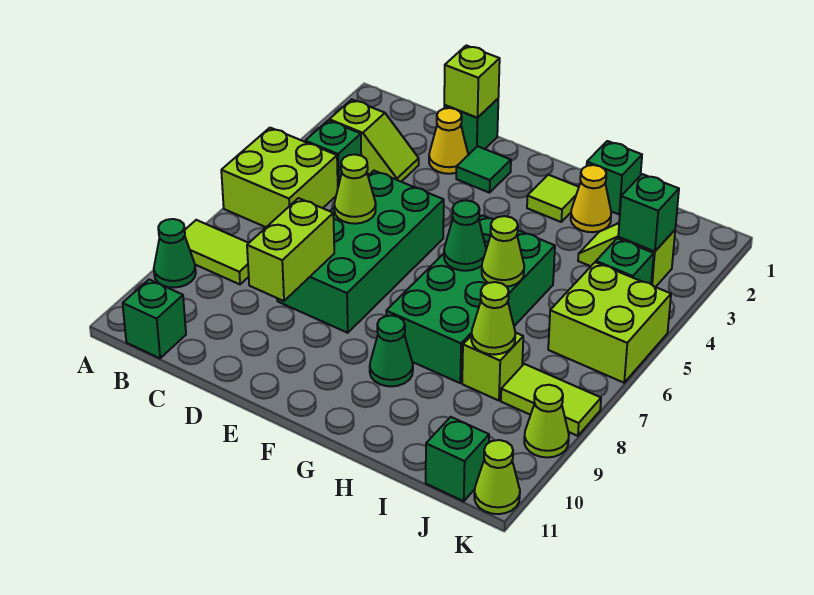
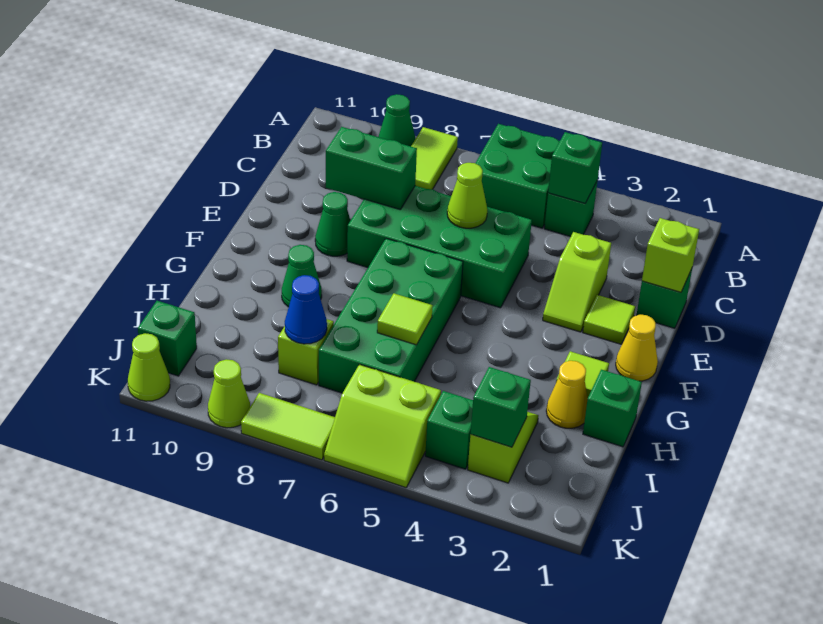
lime brick A5:B6 level 1 -> green brick A5:B6 level 1
lime slope B3:C3 level 1 top B -> lime slope D3:E3 level 1 top D
green brick B11 level 1 -> green brick B4 level 2
yellow cone D2 level 1 -> yellow cone F1 level 1
lime brick D8:D9 level 2 -> green brick D8:D9 level 2
green tile E2 level 1 -> lime tile E2 level 1
green brick G5:H8 level 1 -> green brick F6:I7 level 1
green cone G6 level 2 -> green cone E9 level 1
lime cone H6 level 2 -> lime tile H6 level 2
lime cone I8 level 2 -> blue cone I8 level 2
lime brick J5:K6 level 1 -> lime slope J5:K6 level 1 top J
lime tile J8:K8 level 1 -> lime tile K7:K8 level 1

